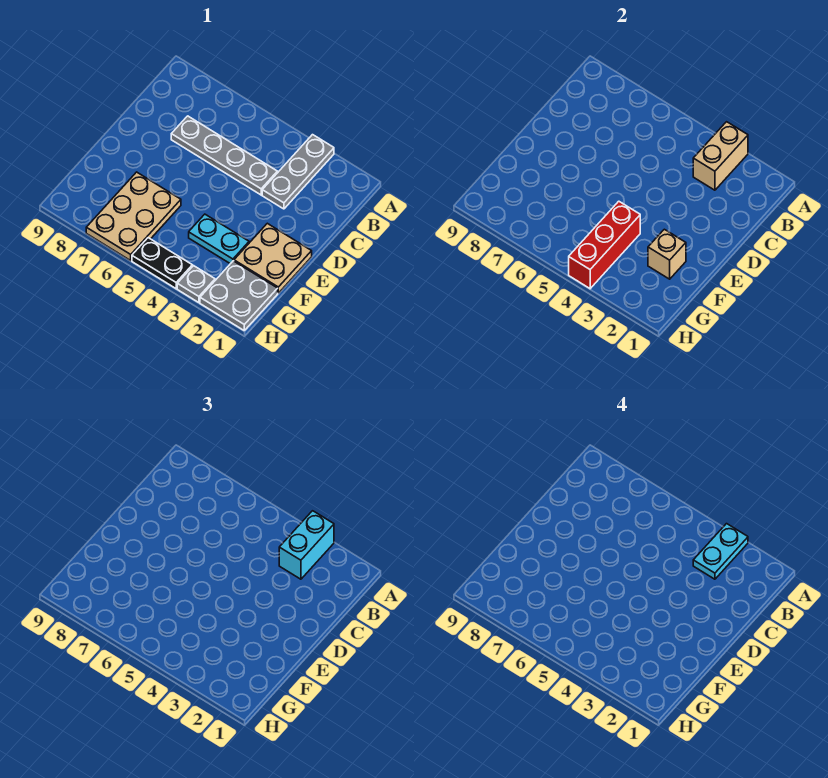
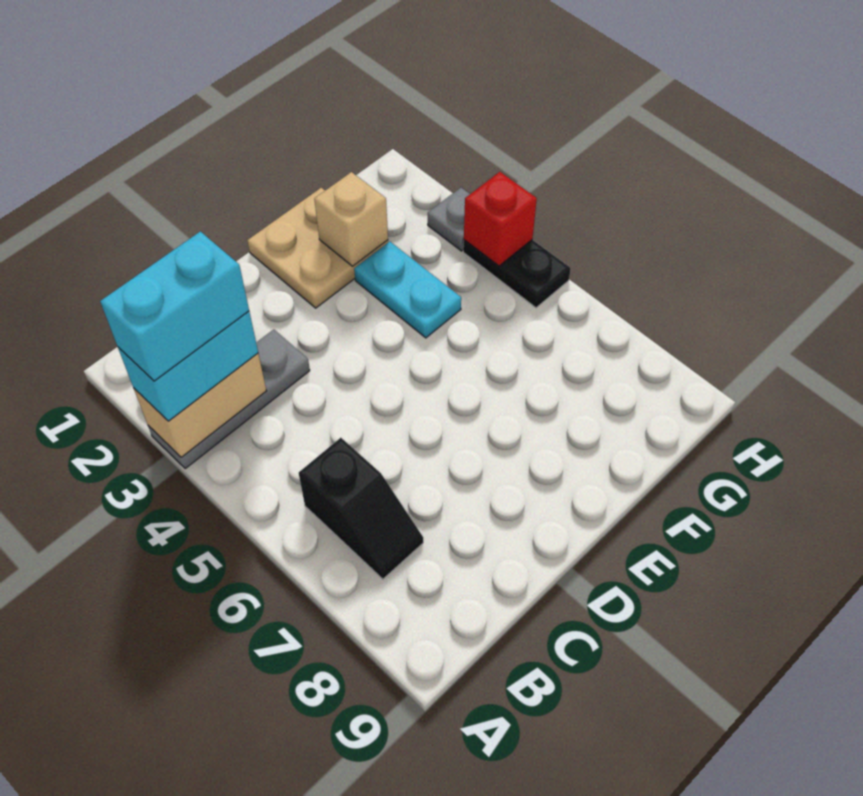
cyan plate A3:B3 level 4 -> cyan brick A3:B3 level 4
none -> black slope B6:B7 level 1 top 6
grey plate C4:C7 level 1 -> none
red brick F4:H4 level 2 -> red brick H4 level 2
tan plate F6:H7 level 1 -> none
grey plate G1:H2 level 1 -> none

